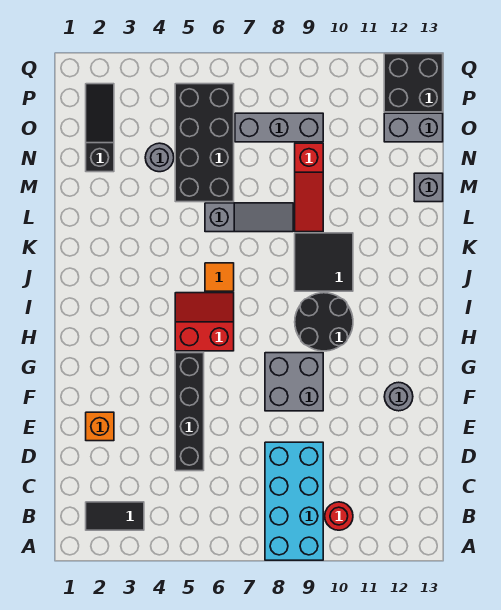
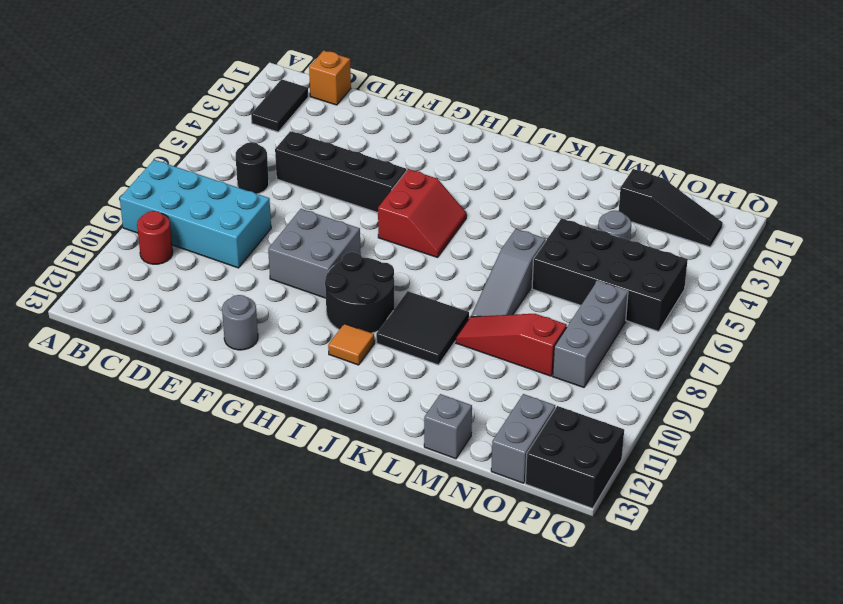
none -> black round brick C6 level 1
orange brick E2 level 1 -> orange brick C1 level 1
orange tile J6 level 1 -> orange tile I11 level 1

